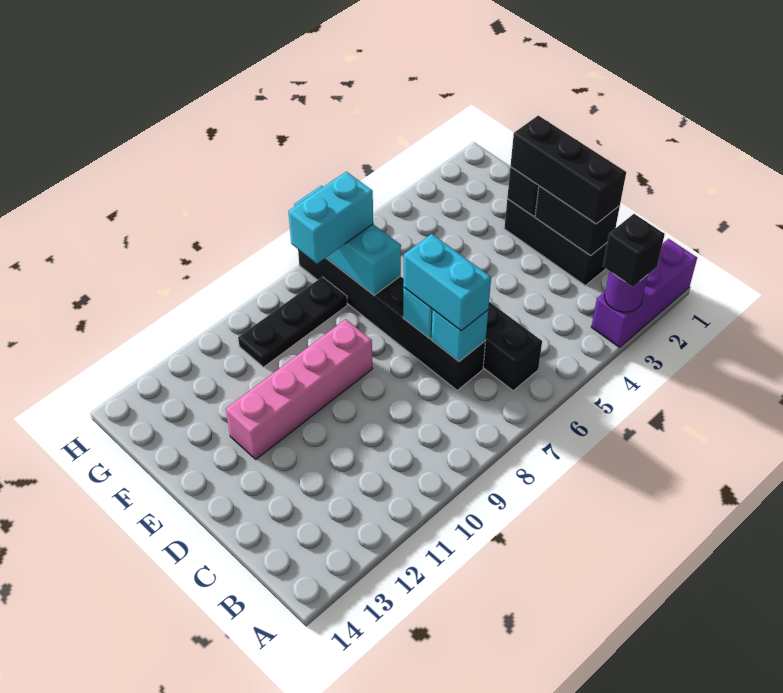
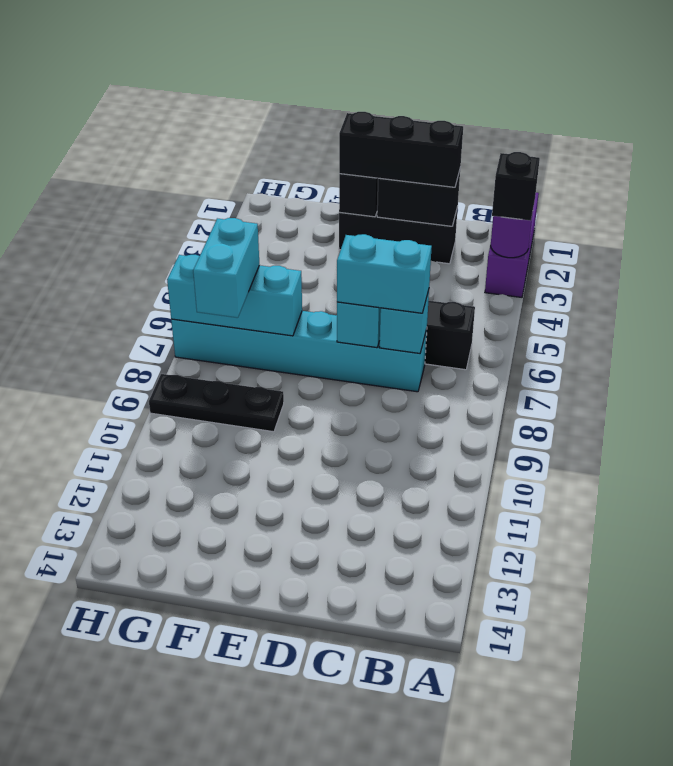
black brick C7:H7 level 1 -> cyan brick C7:H7 level 1
pink brick E9:E12 level 1 -> none
black plate G8:G10 level 1 -> black plate F9:H9 level 1

